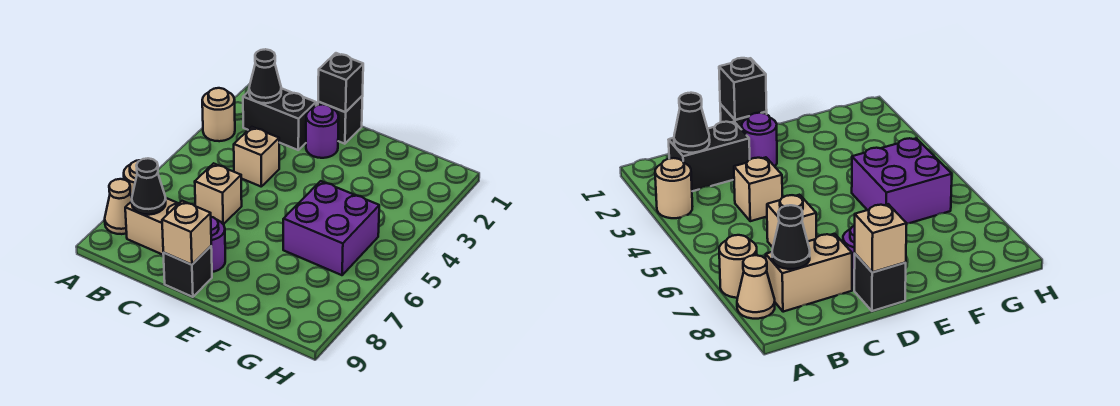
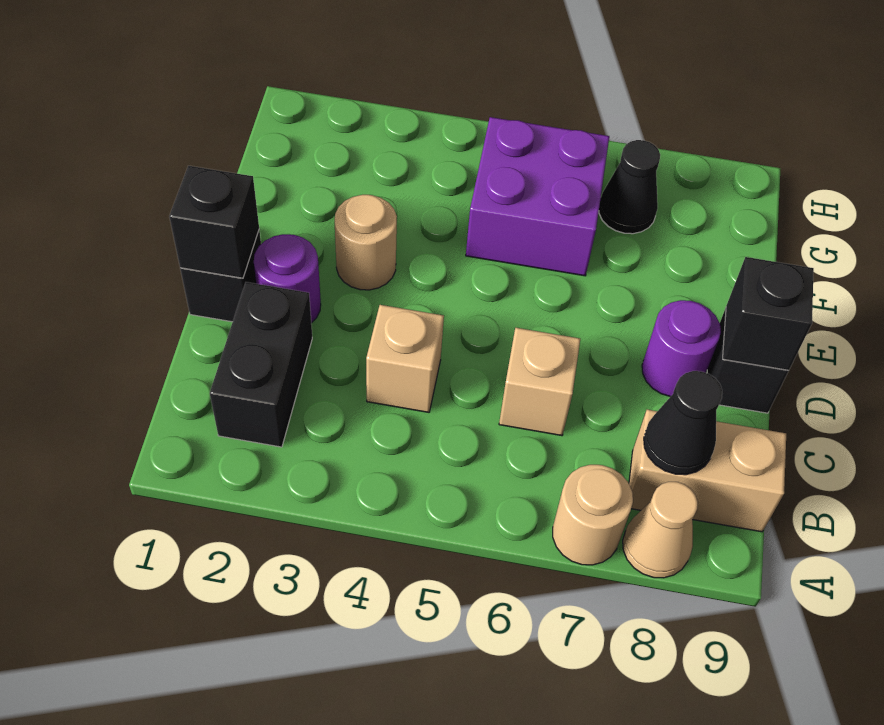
tan round brick A3 level 1 -> tan round brick E3 level 1
black cone B2 level 2 -> black cone G7 level 1
tan brick B8:C8 level 1 -> tan brick B8:B9 level 1
tan brick D9 level 2 -> black brick D9 level 2

